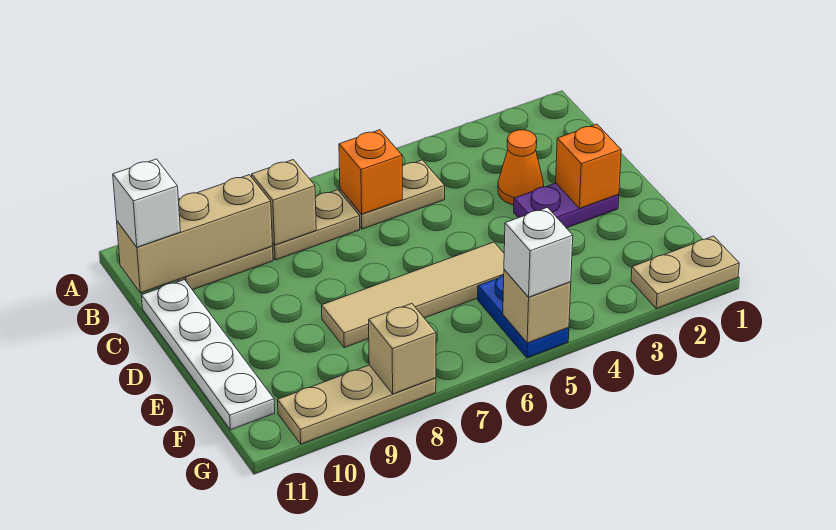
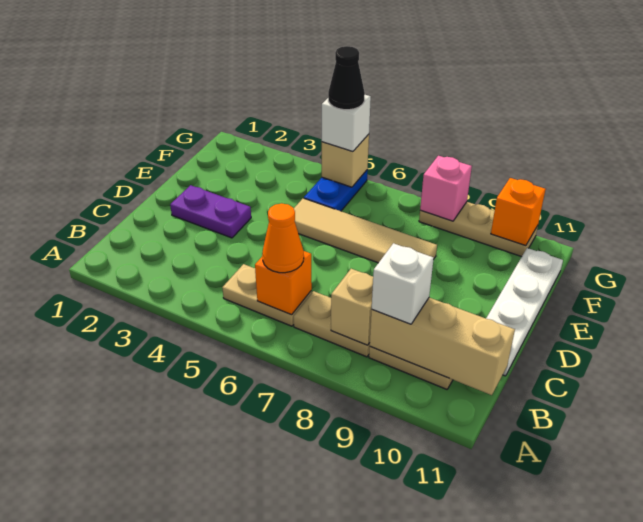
white brick B11 level 3 -> white brick B9 level 3
orange cone C3 level 1 -> orange cone B6 level 3
orange brick D2 level 2 -> orange brick G10 level 2
tan plate G1:G2 level 1 -> none
none -> black cone G5 level 4
tan brick G8 level 2 -> pink brick G8 level 2

